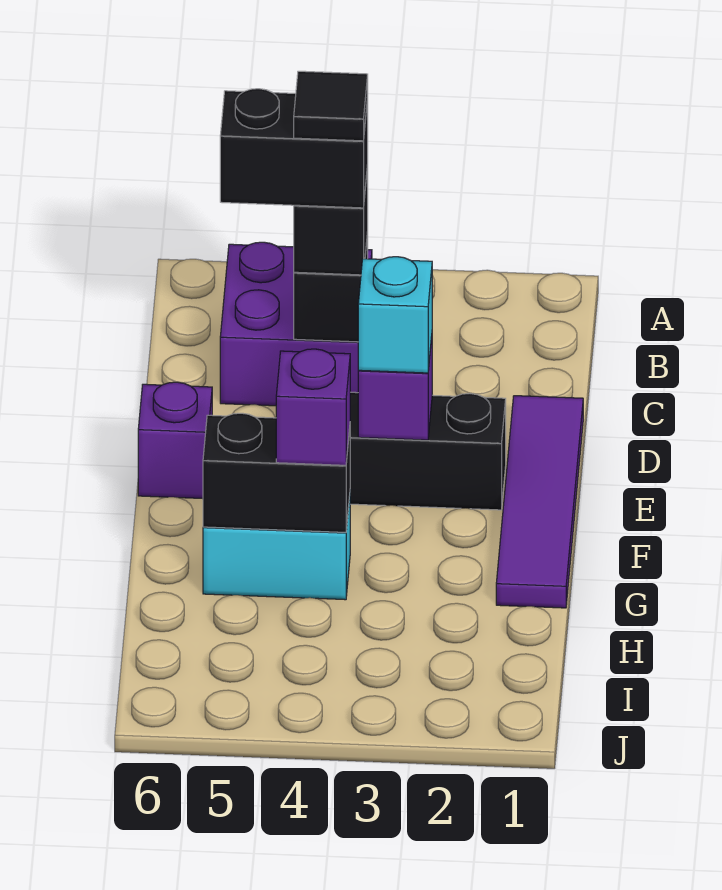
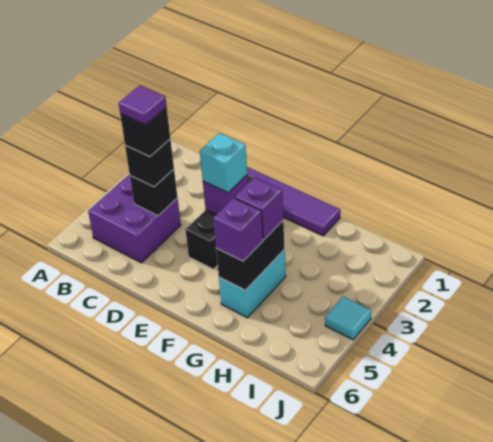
black brick C4:C5 level 4 -> black brick C4 level 4
black tile C4 level 5 -> purple tile C4 level 5
purple brick E6 level 1 -> purple brick G5 level 3
none -> cyan tile J4 level 1

